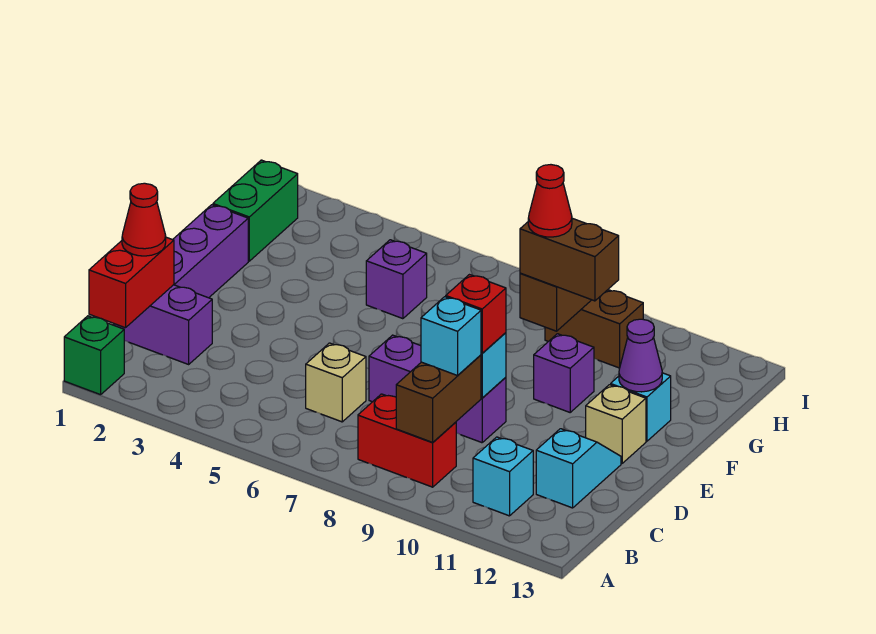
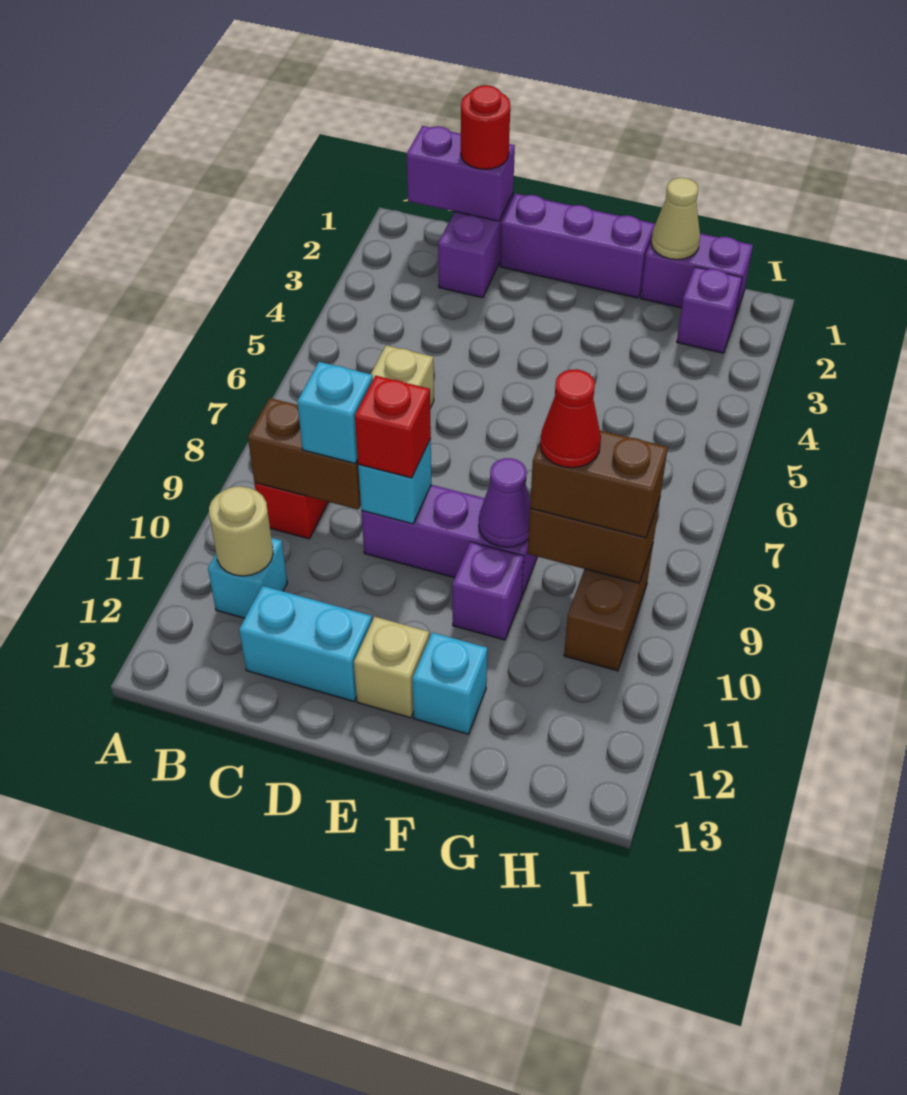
green brick A1 level 1 -> none
red brick B1:C1 level 2 -> purple brick B1:C1 level 2
none -> tan round brick B11 level 2
red cone C1 level 3 -> red round brick C1 level 3
cyan slope C12:D12 level 1 top C -> cyan brick C12:D12 level 1
purple brick D7:D9 level 1 -> purple brick D9:F9 level 1
purple cone F12 level 2 -> purple cone F9 level 2
green brick G1:H1 level 1 -> purple brick G1:H1 level 1
none -> tan cone G1 level 2
purple brick G5 level 1 -> purple brick H2 level 1
brown brick G9:G10 level 3 -> brown brick G9:H9 level 3

